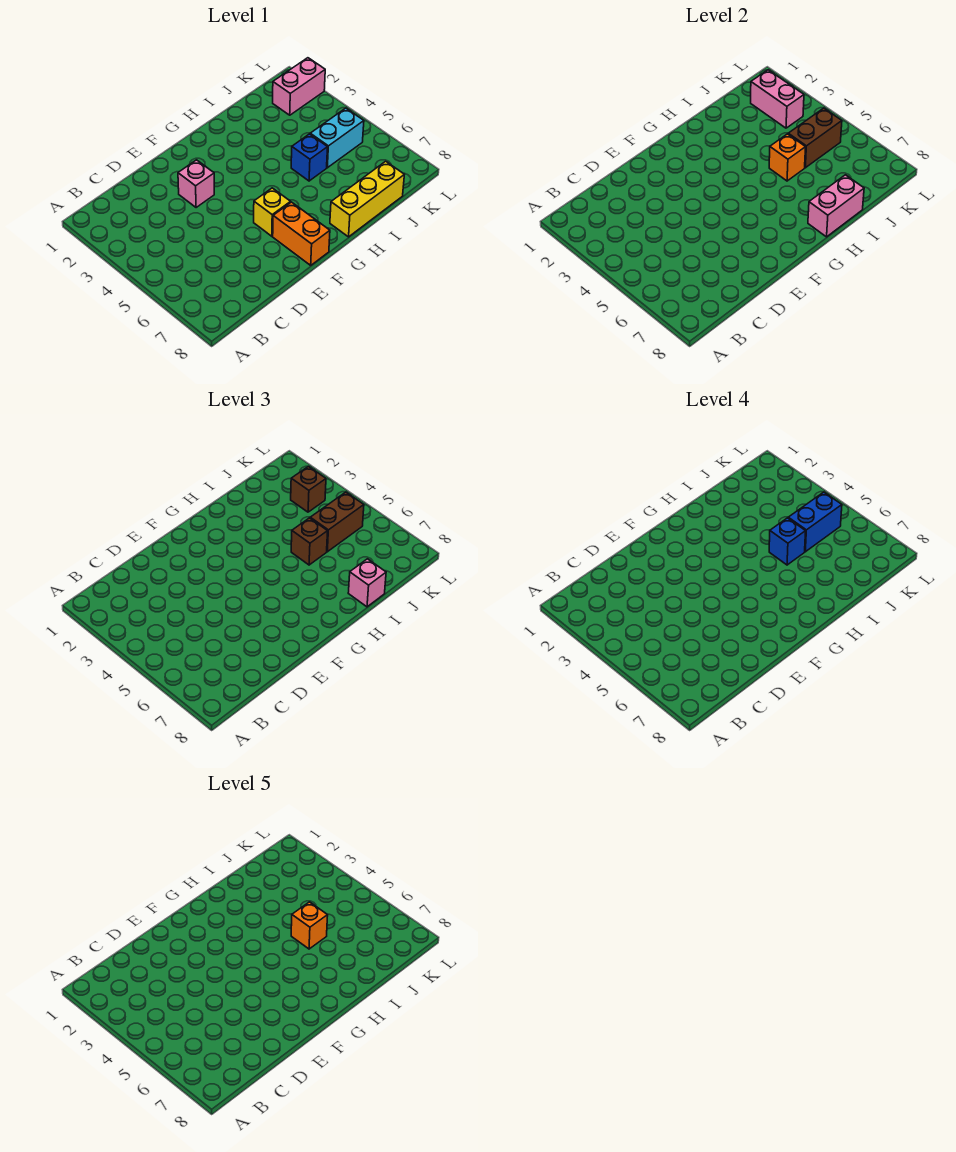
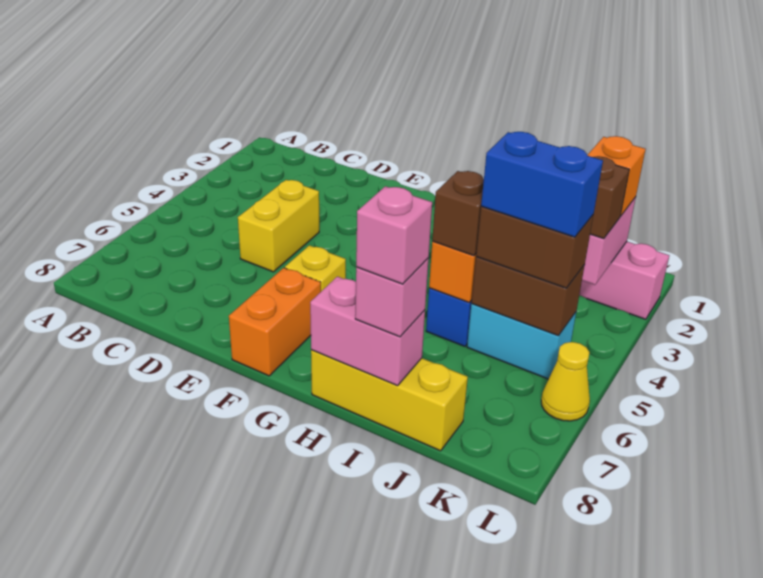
none -> yellow brick D4:D5 level 1
pink brick E3 level 1 -> pink brick I8 level 4
blue brick I5 level 4 -> none
orange brick I5 level 5 -> orange brick K2 level 3
none -> yellow cone L6 level 1

